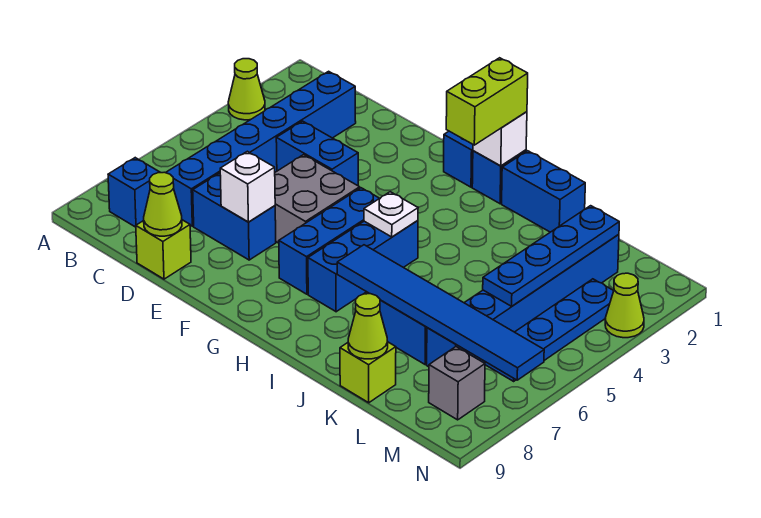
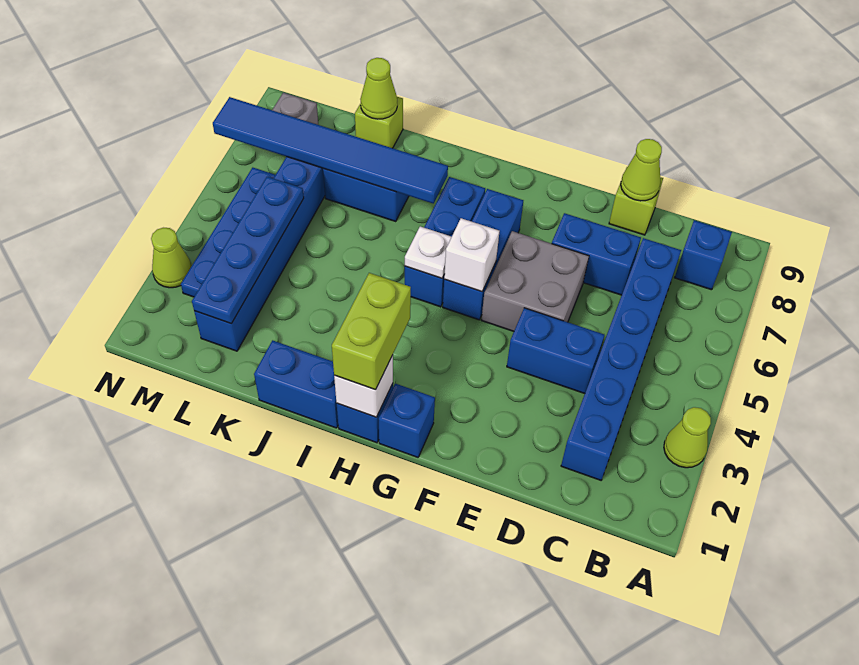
white brick E7 level 2 -> white brick G5 level 2

